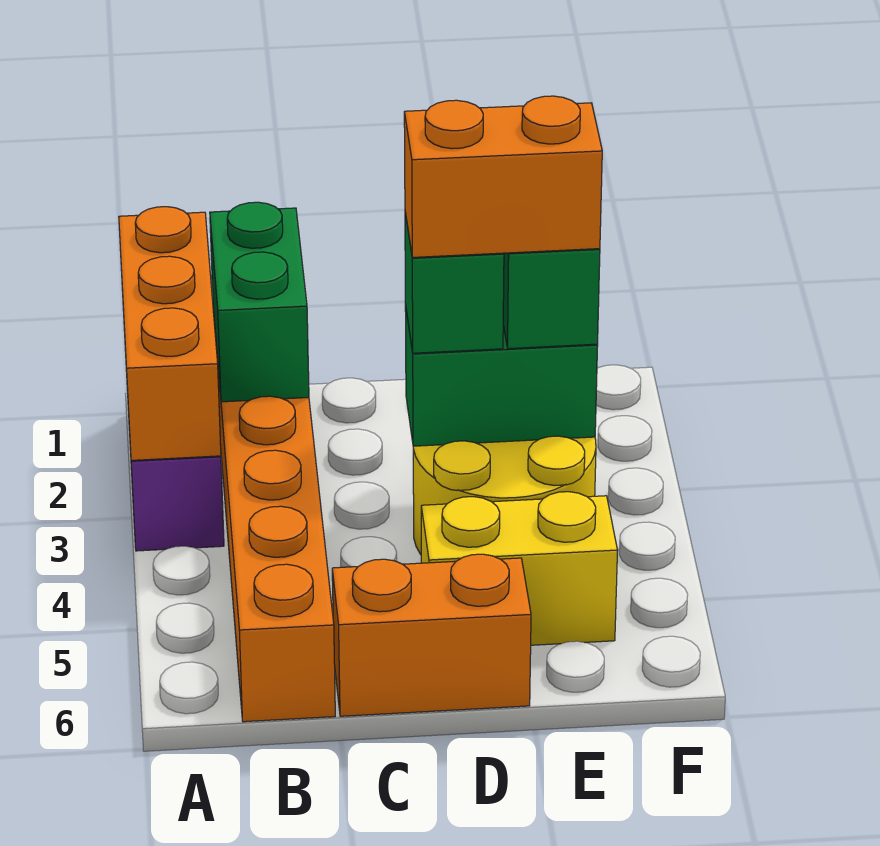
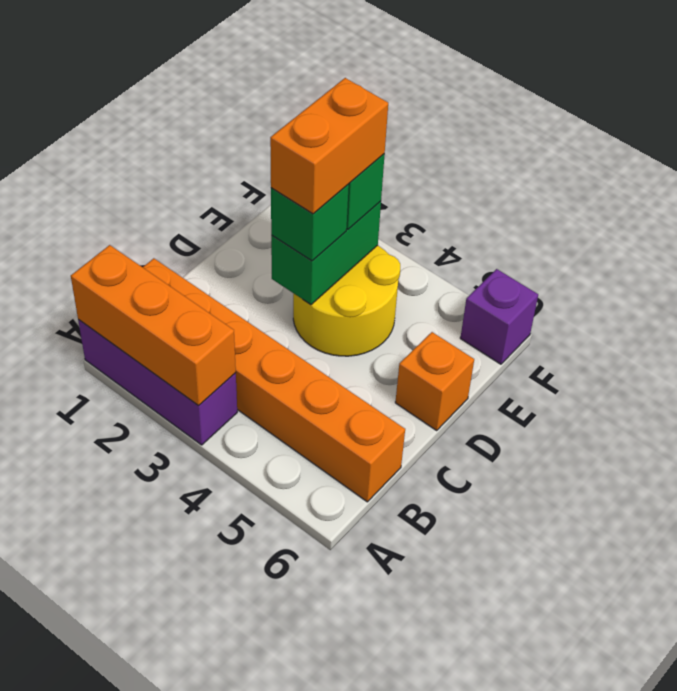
green brick B1:B2 level 2 -> none
orange brick C6:D6 level 1 -> orange brick D6 level 1
yellow brick D5:E5 level 1 -> none
none -> purple brick F6 level 1

